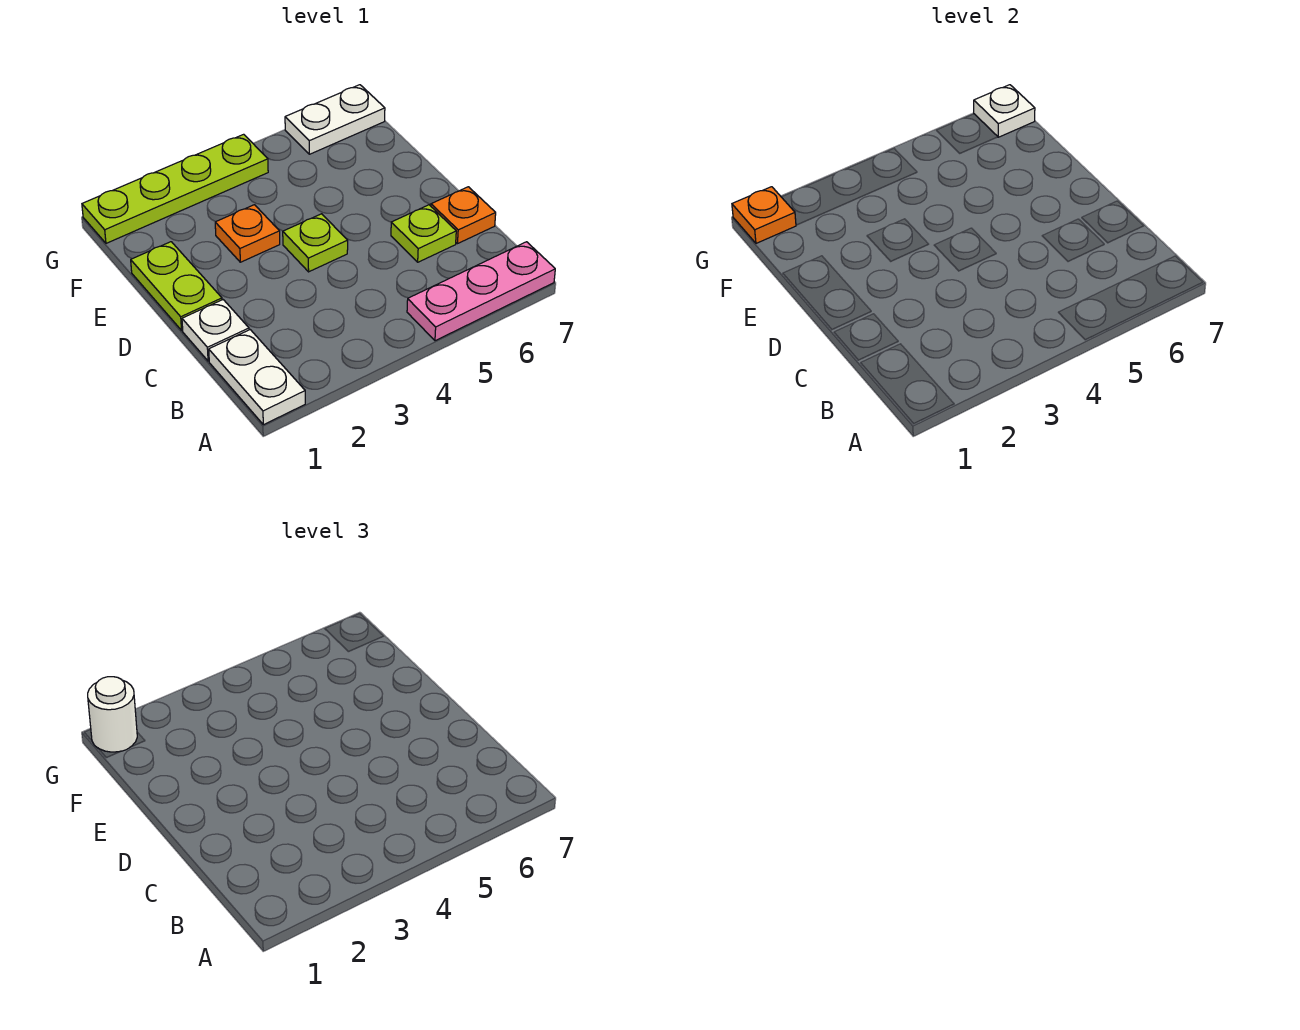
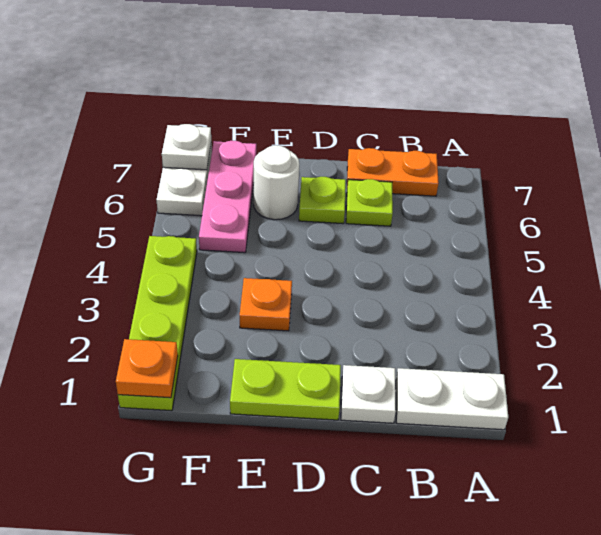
pink plate A5:A7 level 1 -> pink plate F5:F7 level 1
orange plate C7 level 1 -> orange plate B7:C7 level 1
lime plate D4 level 1 -> lime plate D6 level 1
white round brick G1 level 3 -> white round brick E6 level 1

